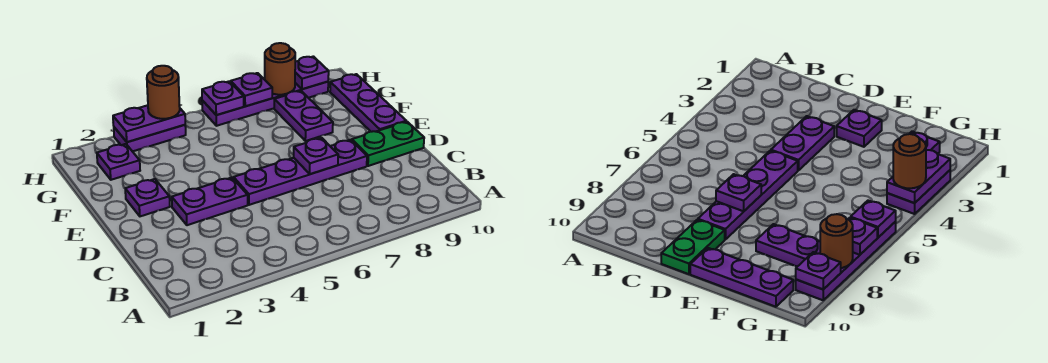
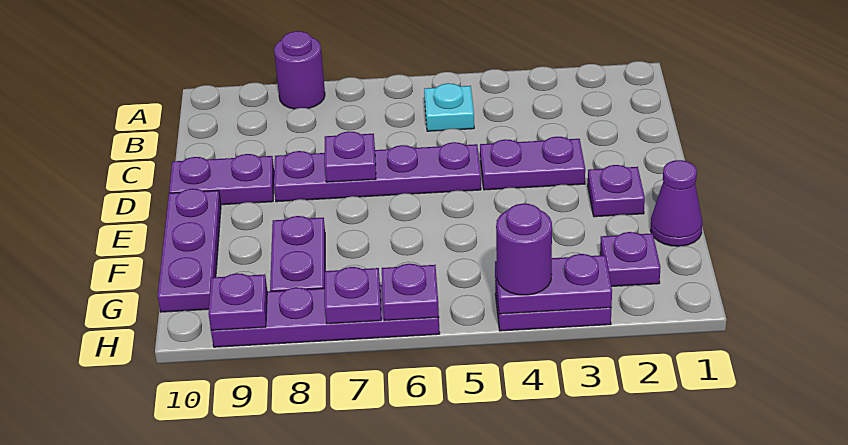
none -> purple round brick A8 level 1
none -> cyan plate B5 level 1
green plate D9:D10 level 1 -> purple plate D9:D10 level 1
none -> purple cone F1 level 1
brown round brick H4 level 3 -> purple round brick H4 level 3
brown round brick H8 level 2 -> none

